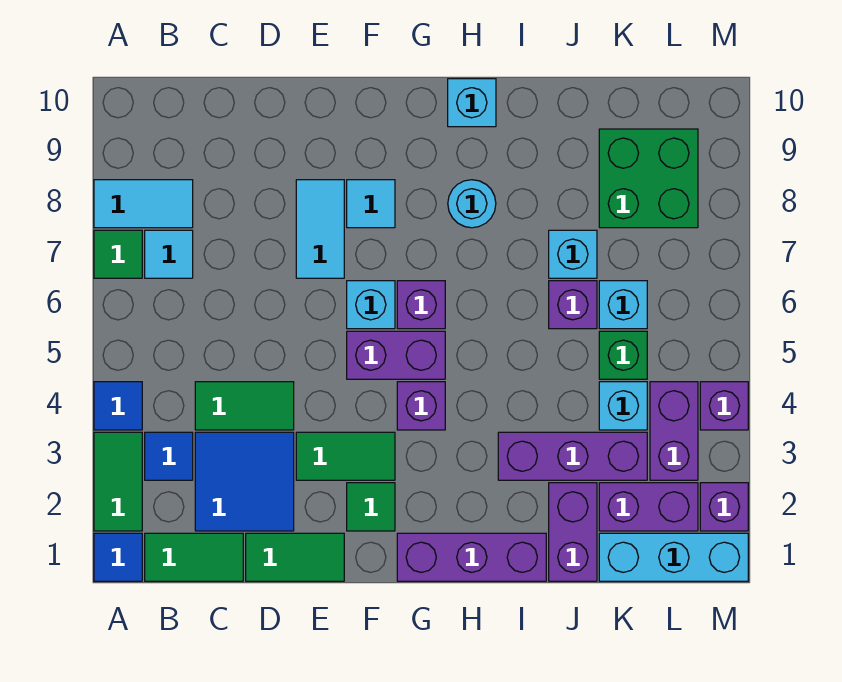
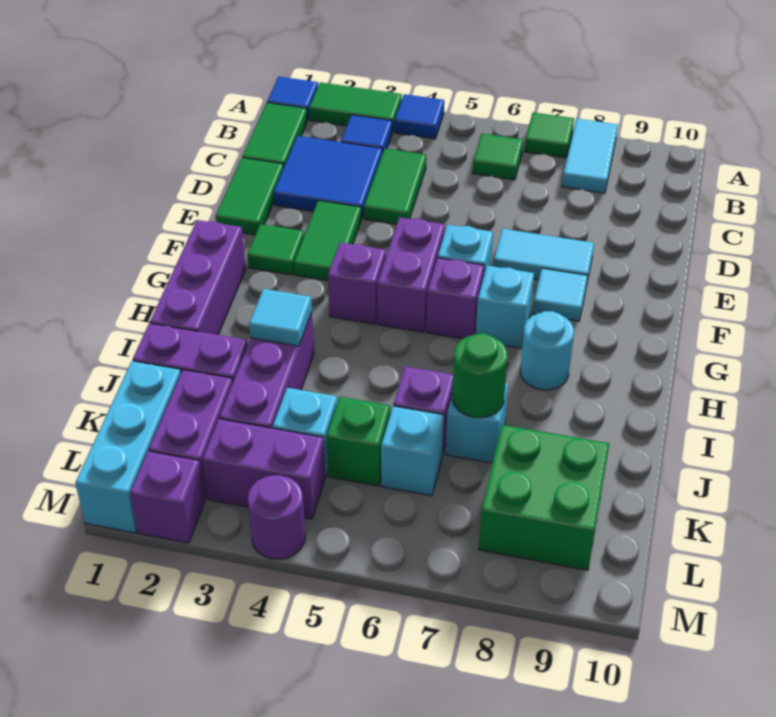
none -> green tile B6 level 1
cyan tile B7 level 1 -> cyan tile I3 level 2
cyan brick H10 level 1 -> cyan brick G7 level 1
none -> green round brick J7 level 2
purple brick M4 level 1 -> purple round brick M4 level 1

